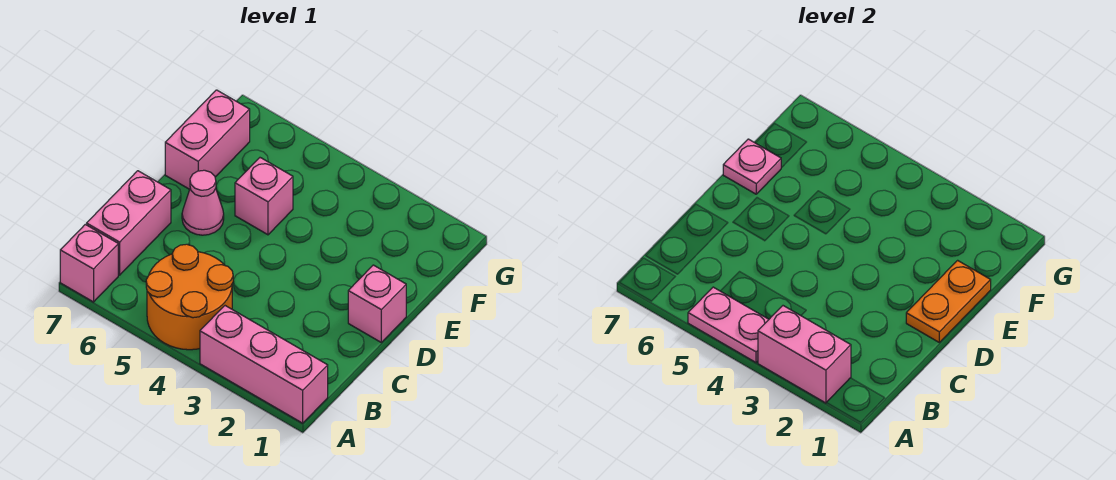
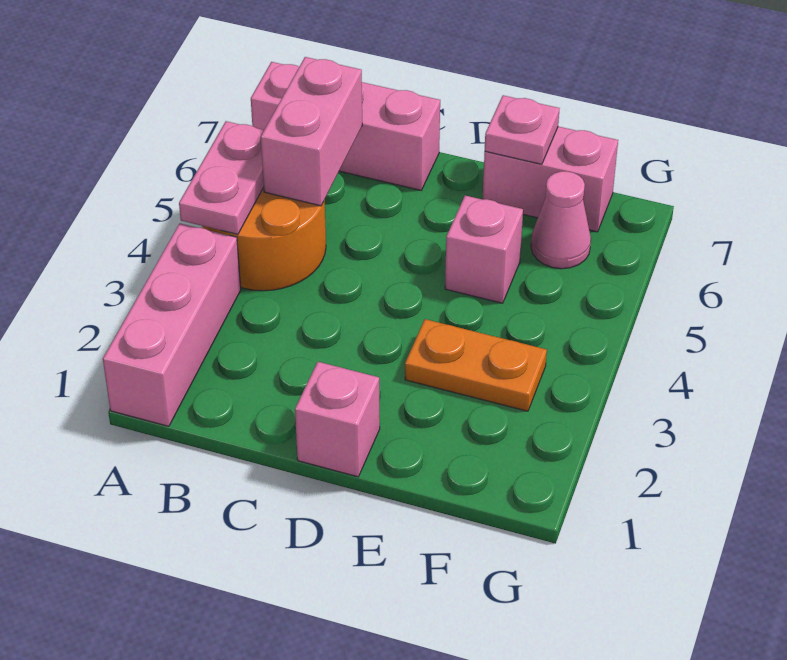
pink brick A2:A3 level 2 -> pink brick B5:B6 level 2
orange plate D1:E1 level 2 -> orange plate E3:F3 level 1
pink cone D6 level 1 -> pink cone F6 level 1

